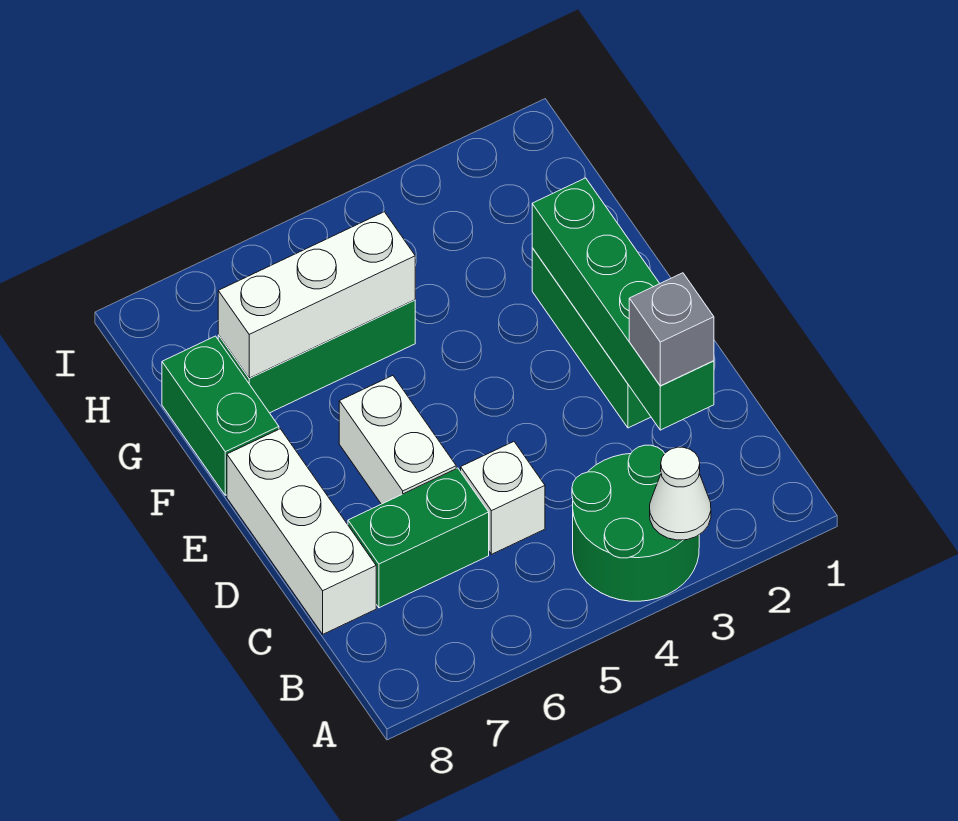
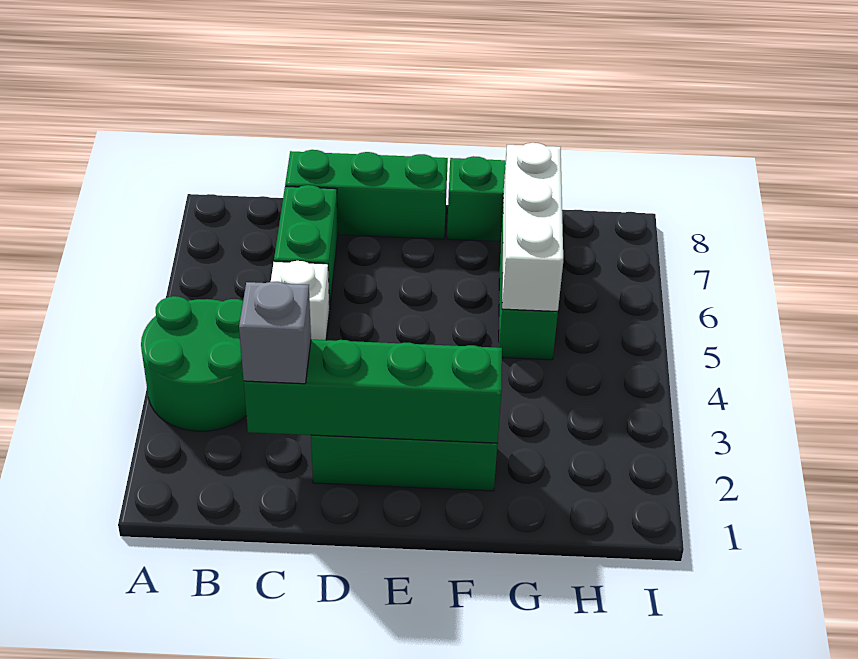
white cone A3 level 2 -> none
white brick C8:E8 level 1 -> green brick C8:E8 level 1
white brick D6:E6 level 1 -> none

